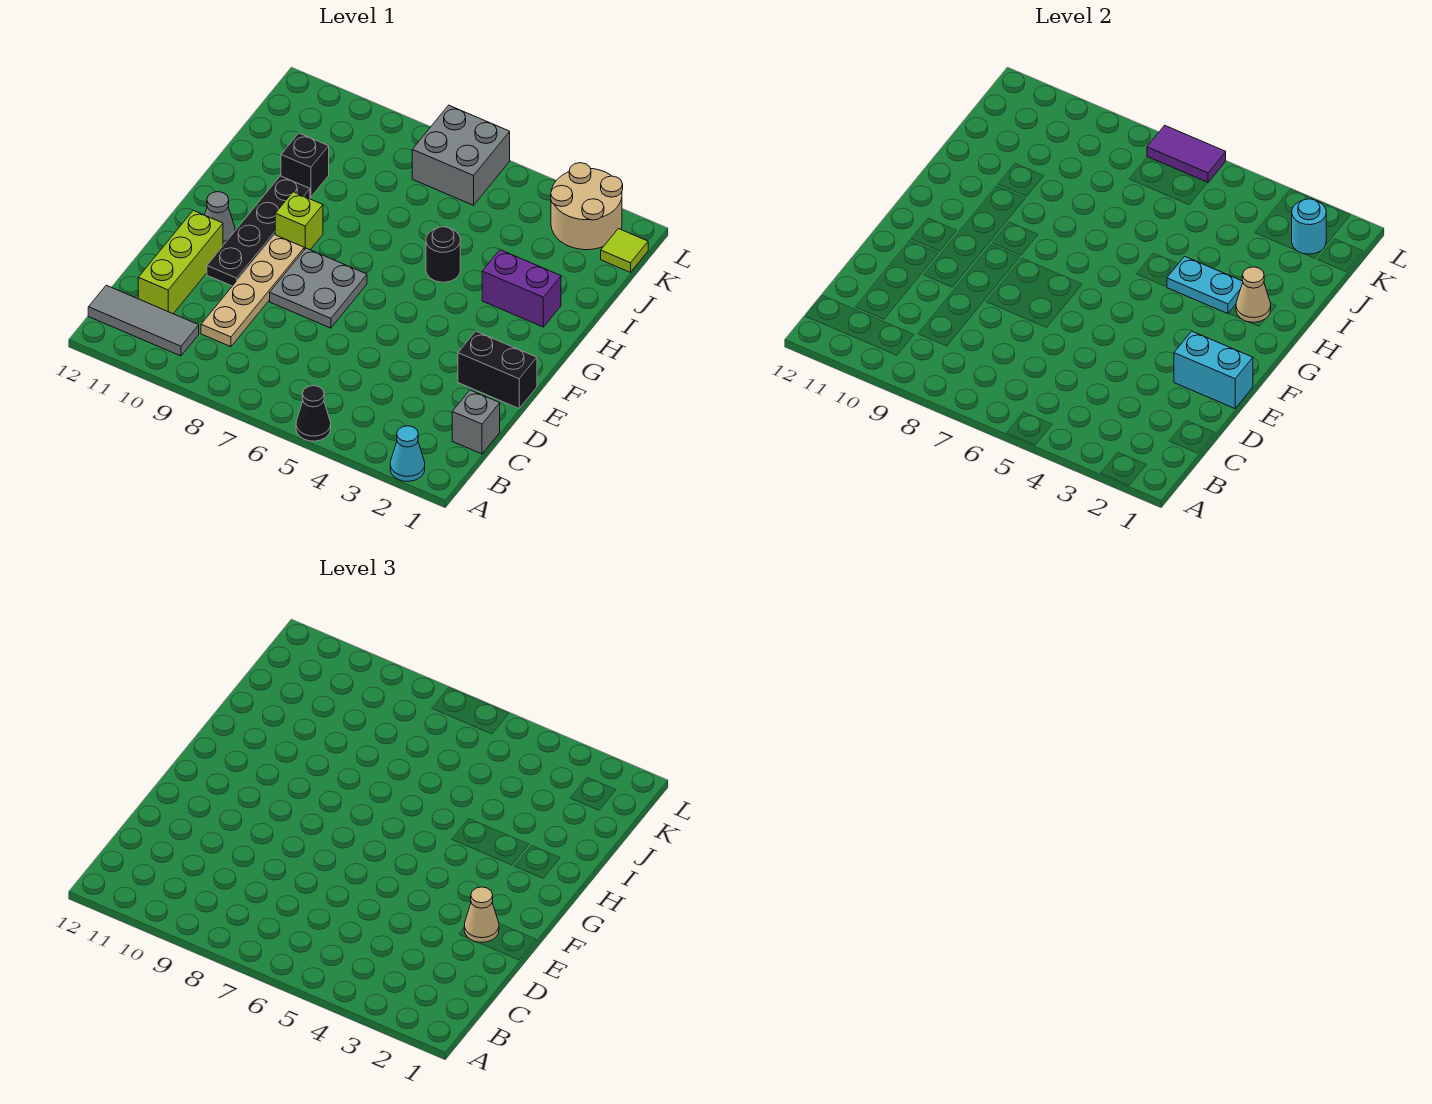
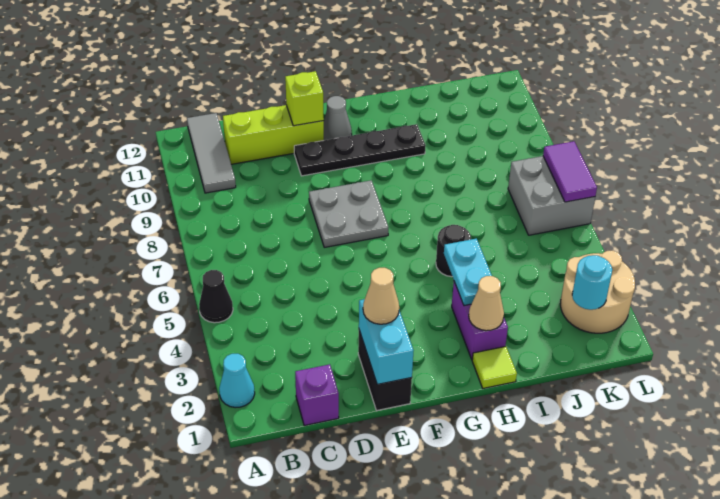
grey brick C1 level 1 -> purple brick C1 level 1
tan plate C9:F9 level 1 -> none
lime brick G9 level 1 -> lime brick E11 level 2
black brick I10 level 1 -> none
lime tile K1 level 1 -> lime tile H1 level 1

